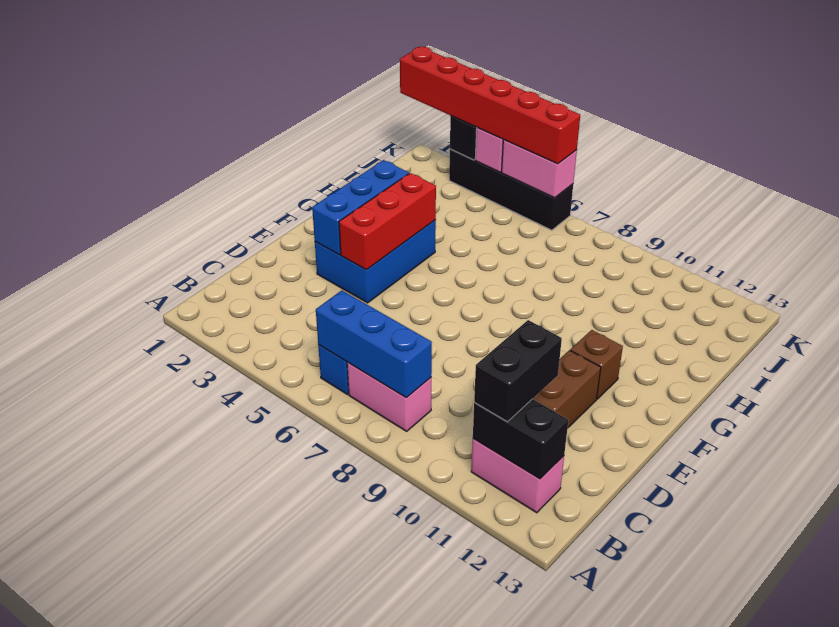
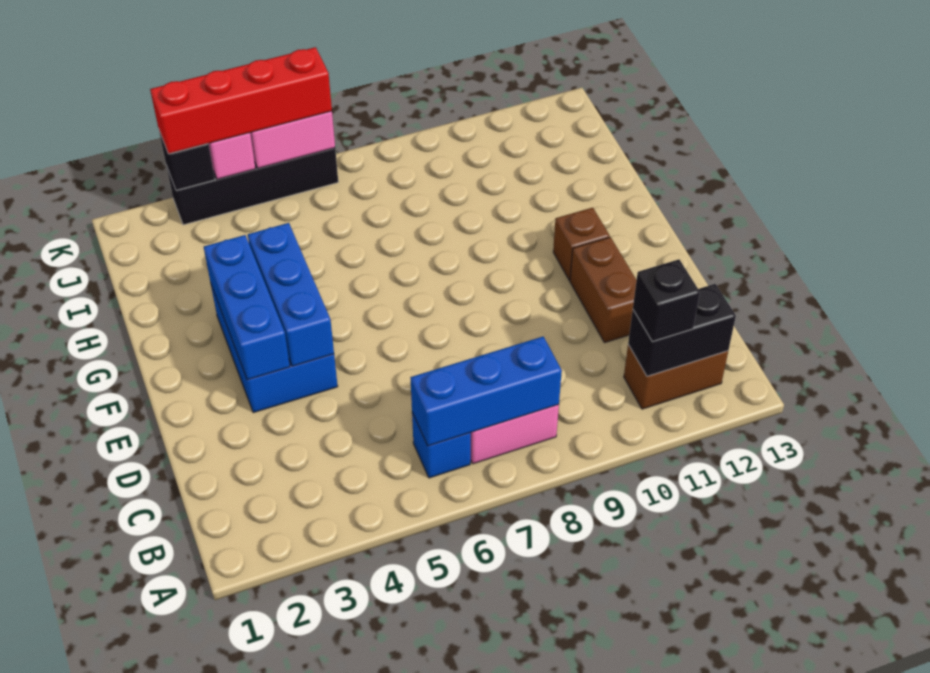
pink brick B11:B12 level 1 -> brown brick B11:B12 level 1
black brick B11:C11 level 3 -> black brick B11 level 3
red brick E4:G4 level 2 -> blue brick E4:G4 level 2
red brick K1:K6 level 3 -> red brick K3:K6 level 3

